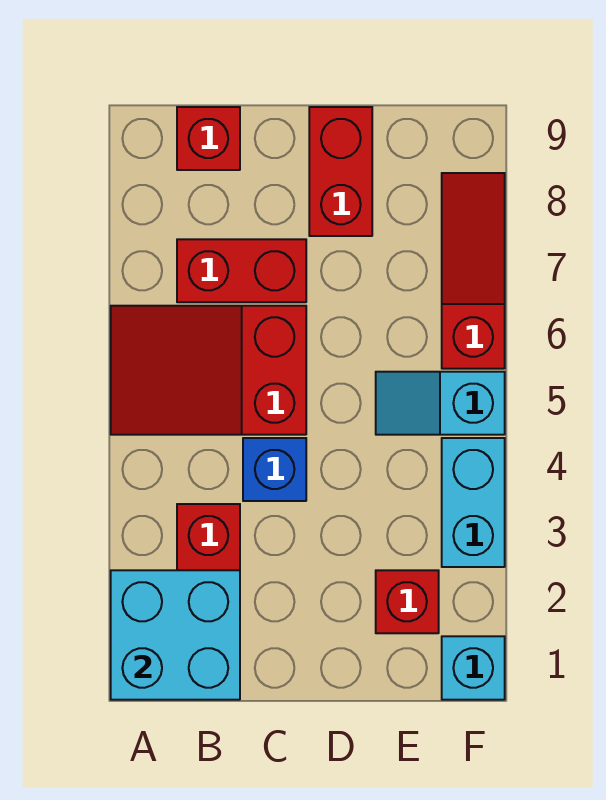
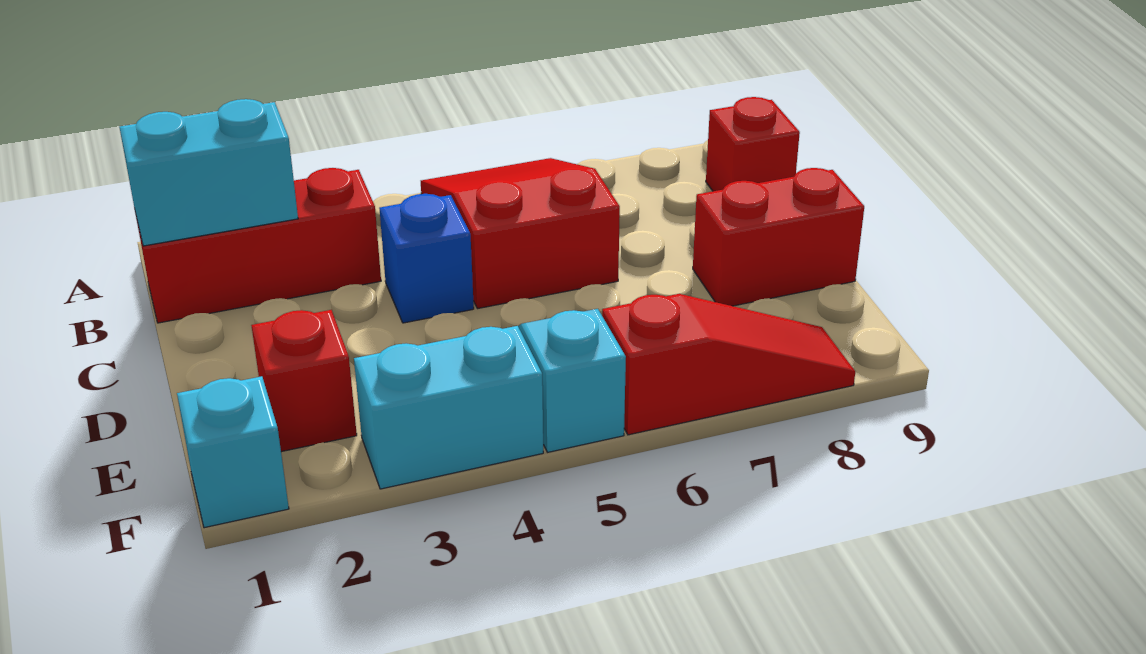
cyan brick A1:B2 level 2 -> cyan brick B1:B2 level 2
red brick B7:C7 level 1 -> none

